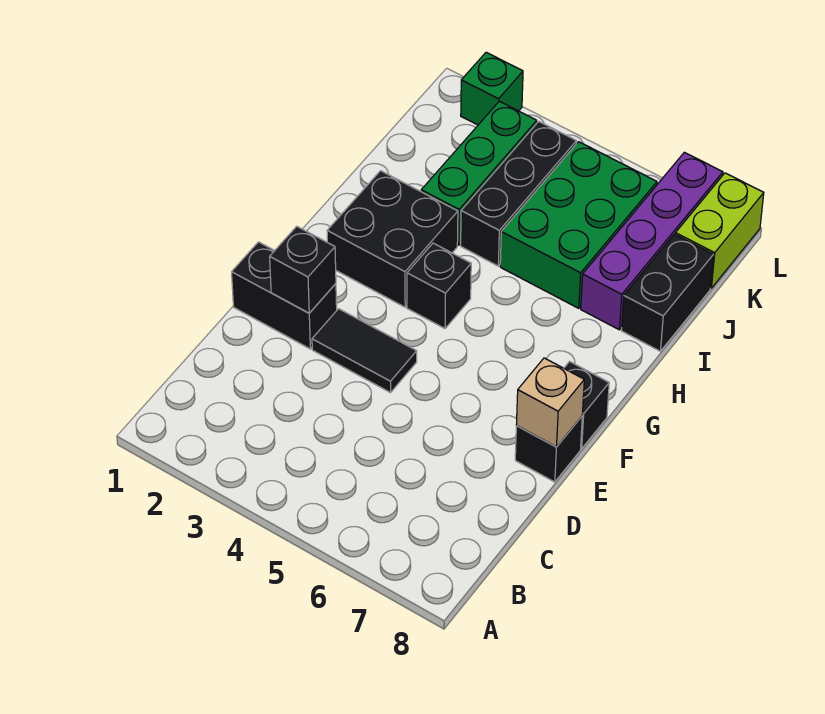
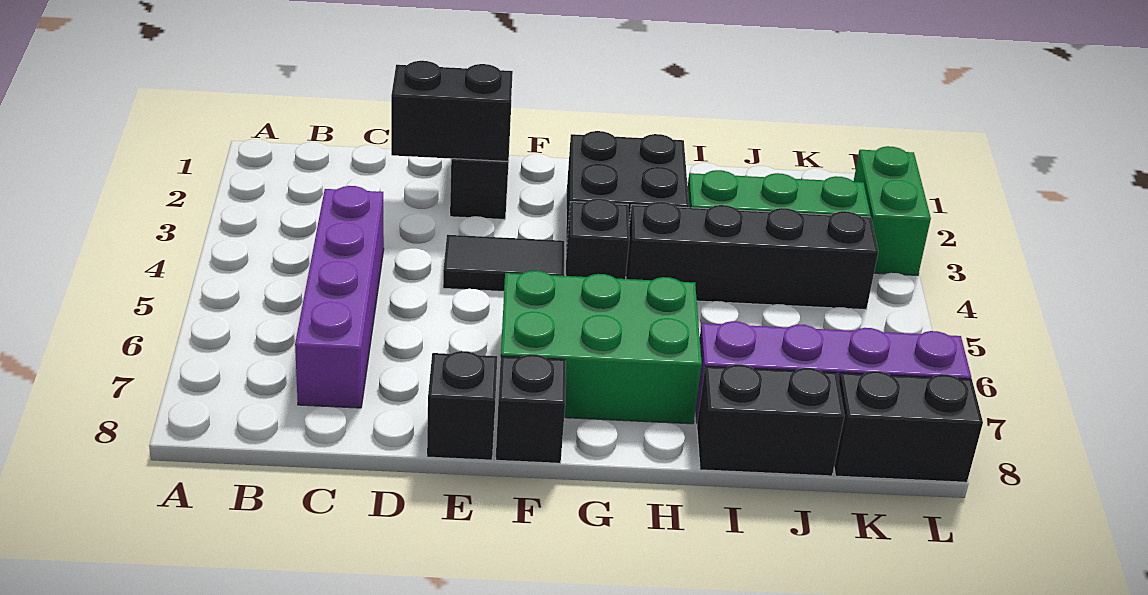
none -> purple brick C4:C7 level 1
black brick E2 level 2 -> black brick D2:E2 level 2
black tile E3:E4 level 1 -> black tile E4:F4 level 1
tan brick E8 level 2 -> none
black brick I4:K4 level 1 -> black brick H4:K4 level 1
green brick I5:K6 level 1 -> green brick F6:H7 level 1
lime brick K8:L8 level 1 -> black brick K8:L8 level 1
green brick L2 level 1 -> green brick L2:L3 level 1

